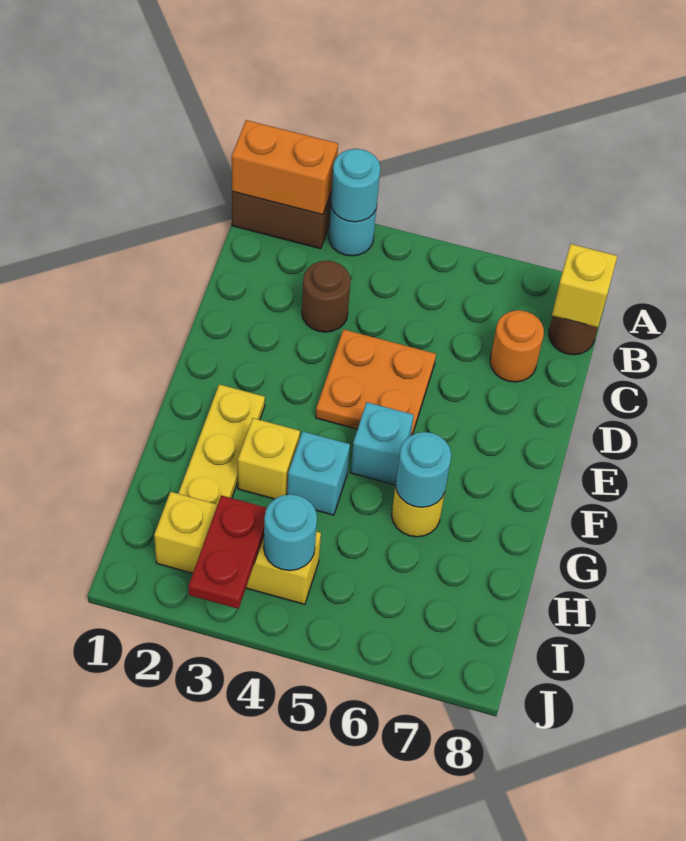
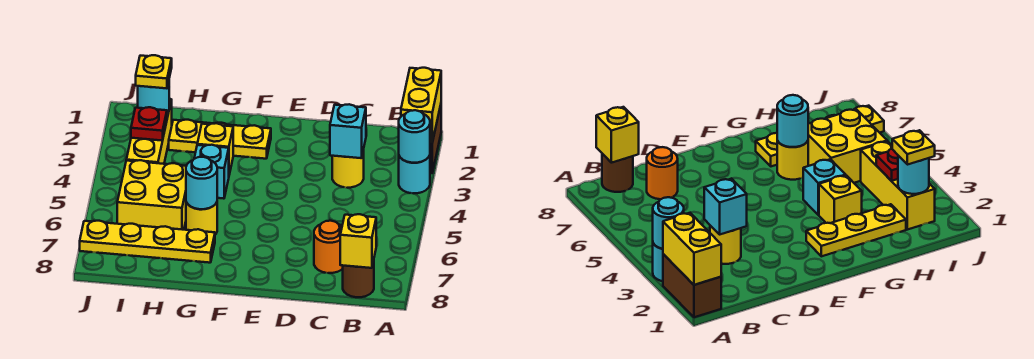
orange brick A1:A2 level 2 -> yellow brick A1:A2 level 2
brown round brick C3 level 1 -> yellow round brick C3 level 1
orange plate D4:E5 level 1 -> none
cyan brick F5 level 1 -> cyan brick C3 level 2
none -> yellow plate G7:J7 level 1
none -> yellow brick H5:I6 level 1
none -> yellow plate I2 level 3
red plate I3:J3 level 2 -> red plate I3 level 2
cyan round brick I4 level 2 -> cyan round brick I2 level 2

